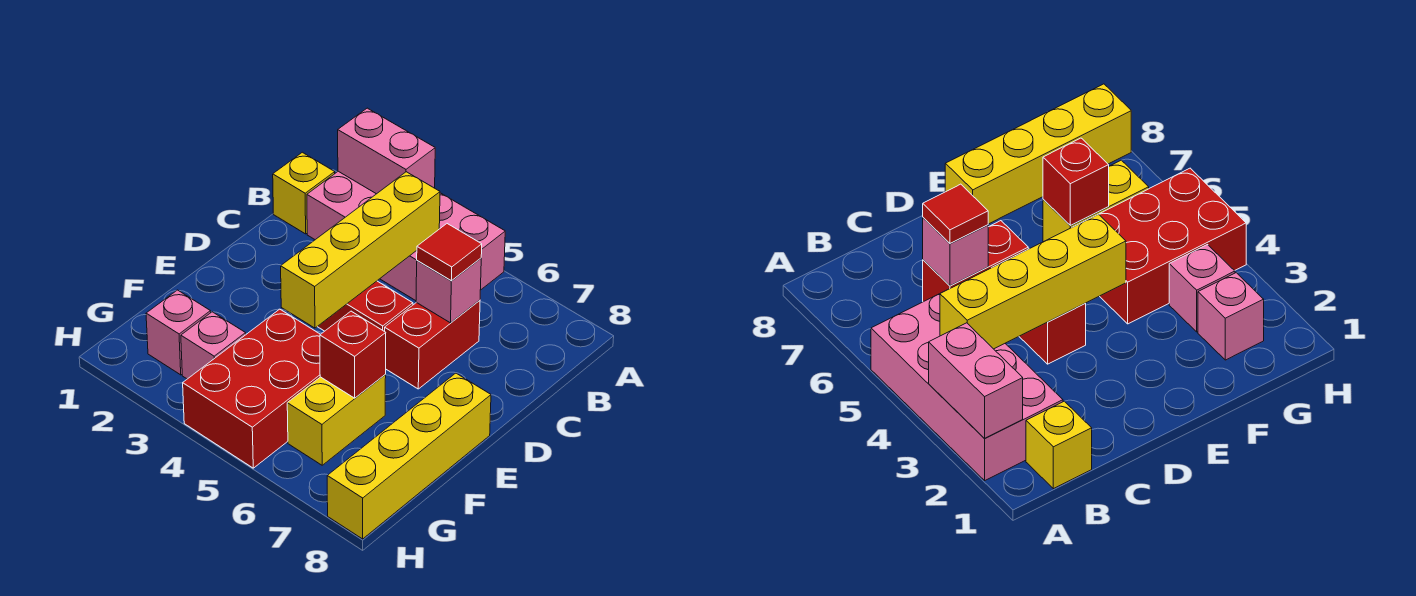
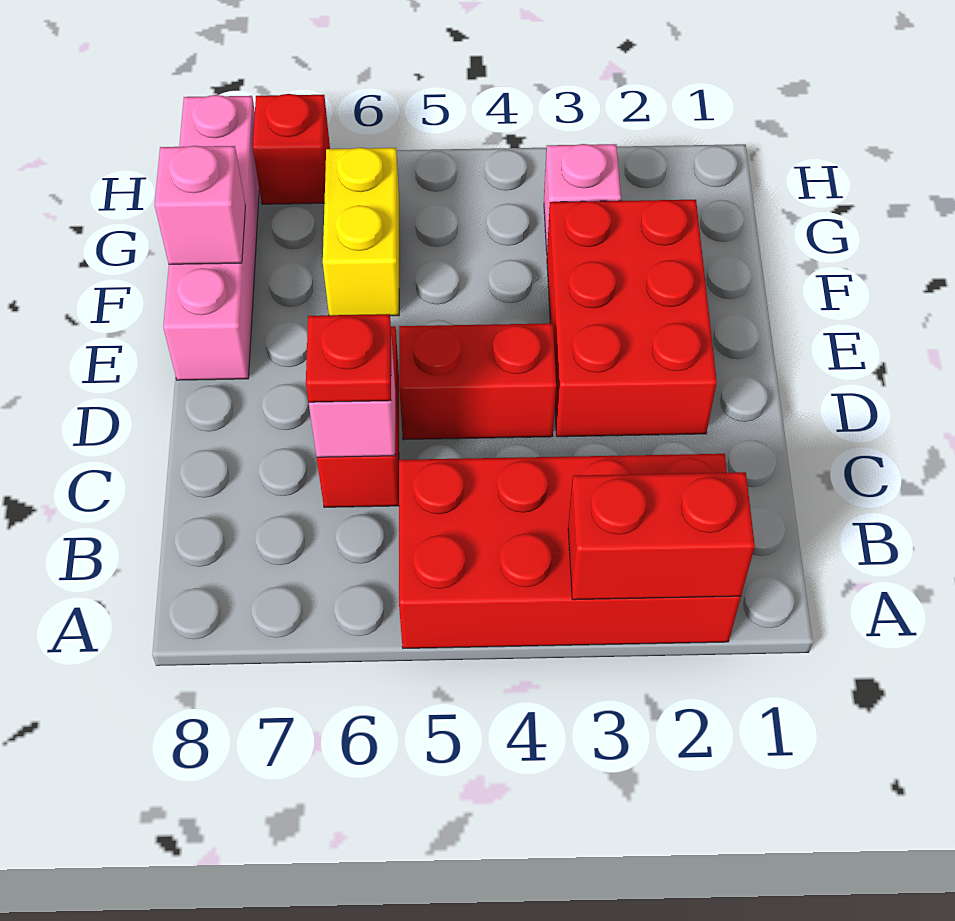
pink brick A2:B5 level 1 -> red brick A2:B5 level 1
pink brick A2:A3 level 2 -> red brick A2:A3 level 2
yellow brick B1 level 1 -> none
yellow brick B4:E4 level 2 -> none
red tile C6 level 3 -> red plate C6 level 3
yellow brick E8:H8 level 1 -> pink brick E8:H8 level 1
red brick F4:H5 level 1 -> red brick D2:F3 level 1
red brick F6 level 2 -> red brick H7 level 1
pink brick G2 level 1 -> pink brick F8 level 2

